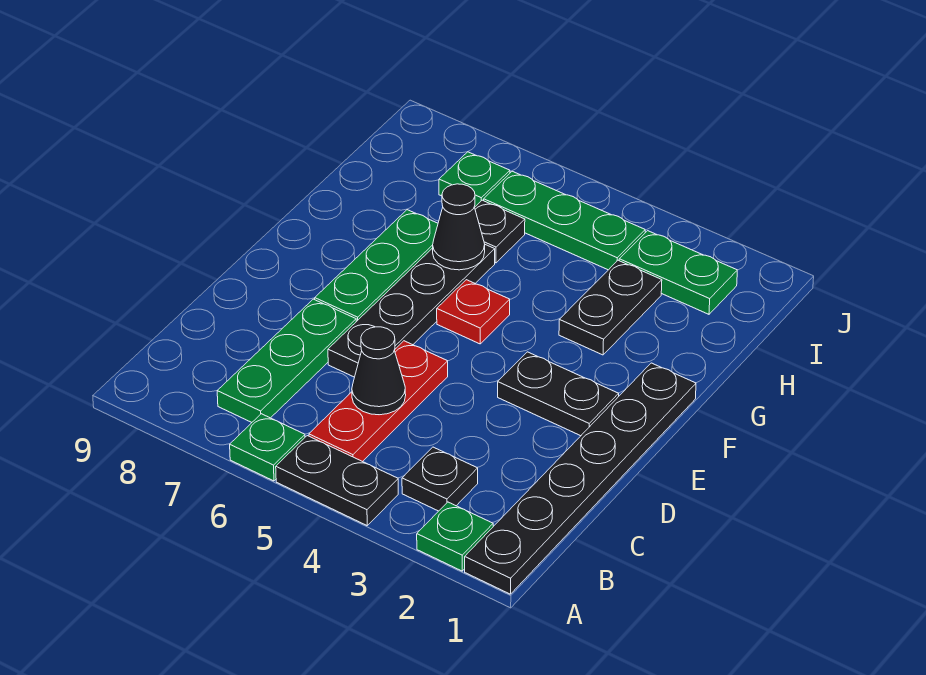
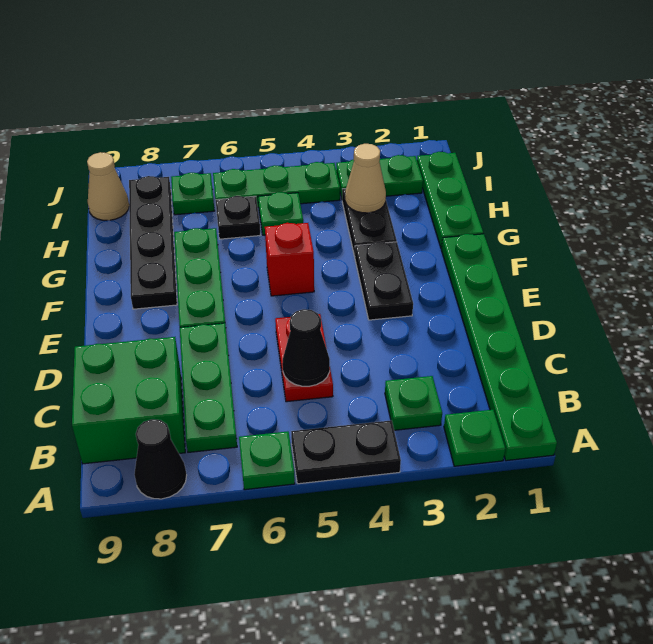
black plate A1:F1 level 1 -> green plate A1:F1 level 1
black plate B3 level 1 -> green plate B3 level 1
red plate B5:D5 level 1 -> red plate C5:D5 level 1
none -> green brick B8:C9 level 1
black plate D6:G6 level 1 -> black plate F8:I8 level 1
black plate E2:E3 level 1 -> black plate E3:F3 level 1
red plate F5 level 1 -> red brick F5 level 1
none -> green plate G1:I1 level 1
black cone G6 level 2 -> black cone A8 level 1
none -> tan cone H3 level 2
none -> green plate H5 level 1
none -> tan cone I9 level 1

